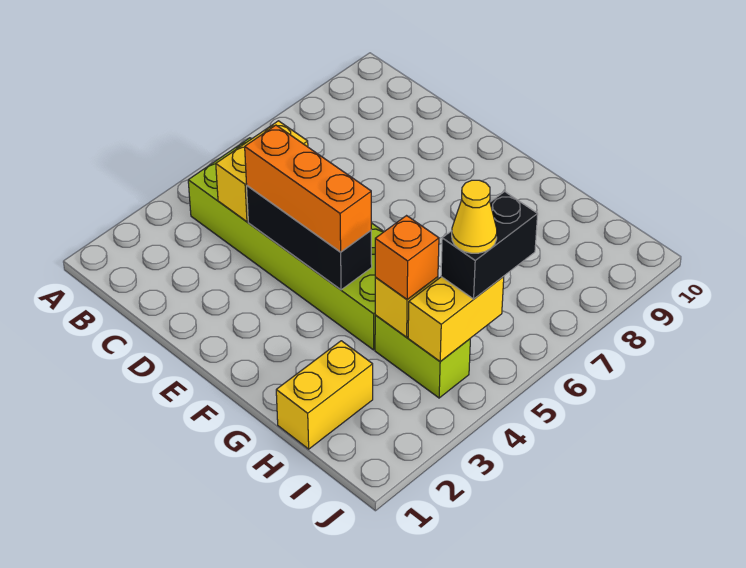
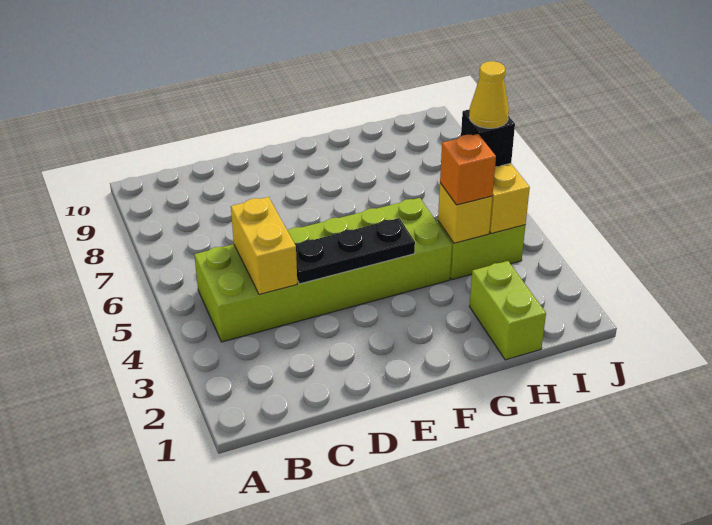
black brick D4:F4 level 2 -> black plate D4:F4 level 2
orange brick D4:F4 level 3 -> none
yellow brick H1:H2 level 1 -> lime brick H1:H2 level 1
black brick I5:I6 level 3 -> black brick I5 level 3

